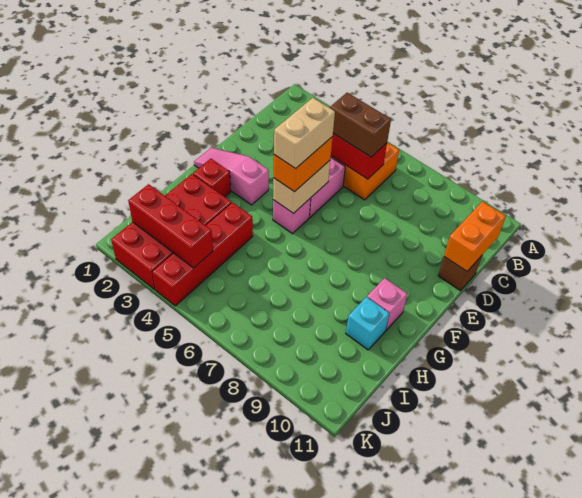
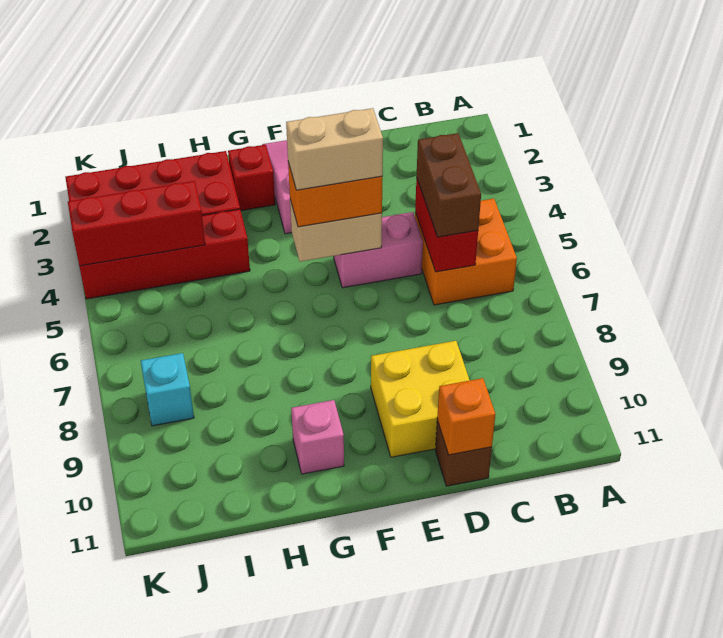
orange brick C11:D11 level 2 -> orange brick D11 level 2
none -> yellow brick D9:E10 level 1
pink brick F5 level 1 -> none
cyan brick H10 level 1 -> cyan brick J8 level 1
red brick J2:J4 level 2 -> red brick I4:K4 level 2

